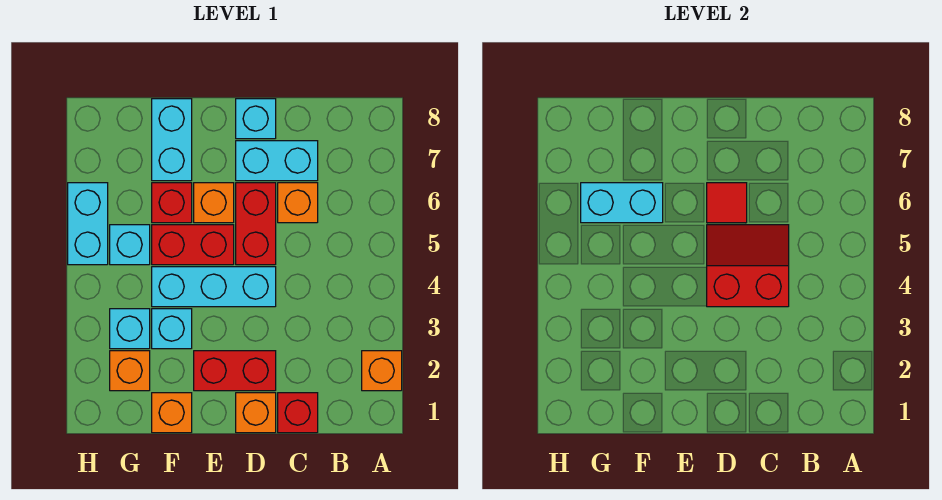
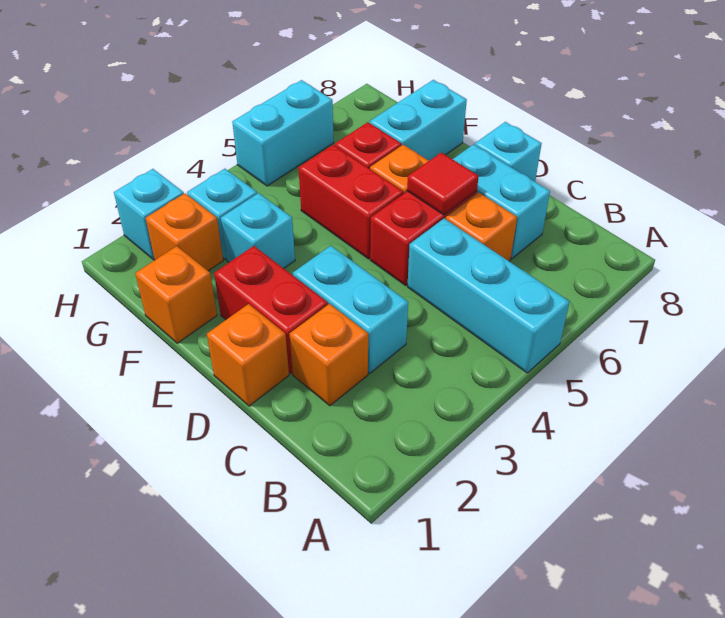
orange brick A2 level 1 -> orange brick C2 level 1
red brick C1 level 1 -> none
red slope C4:D5 level 2 top 4 -> none
cyan brick D4:F4 level 1 -> cyan brick A5:C5 level 1
cyan brick F6:G6 level 2 -> cyan brick C3:D3 level 1
cyan brick G5 level 1 -> cyan brick H2 level 1

